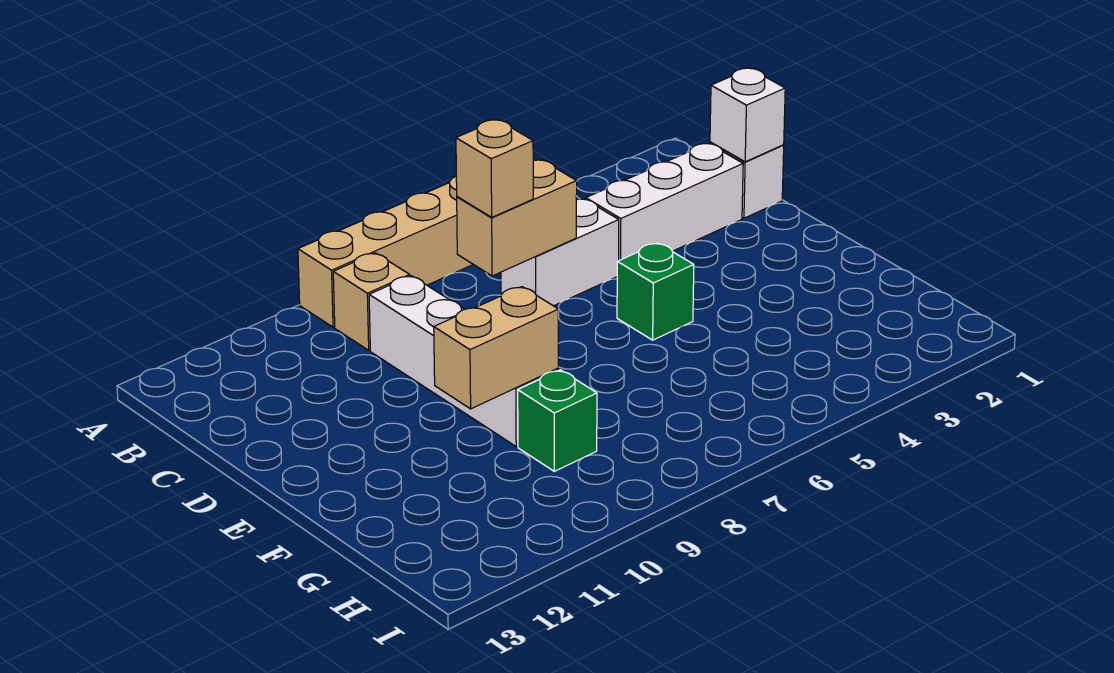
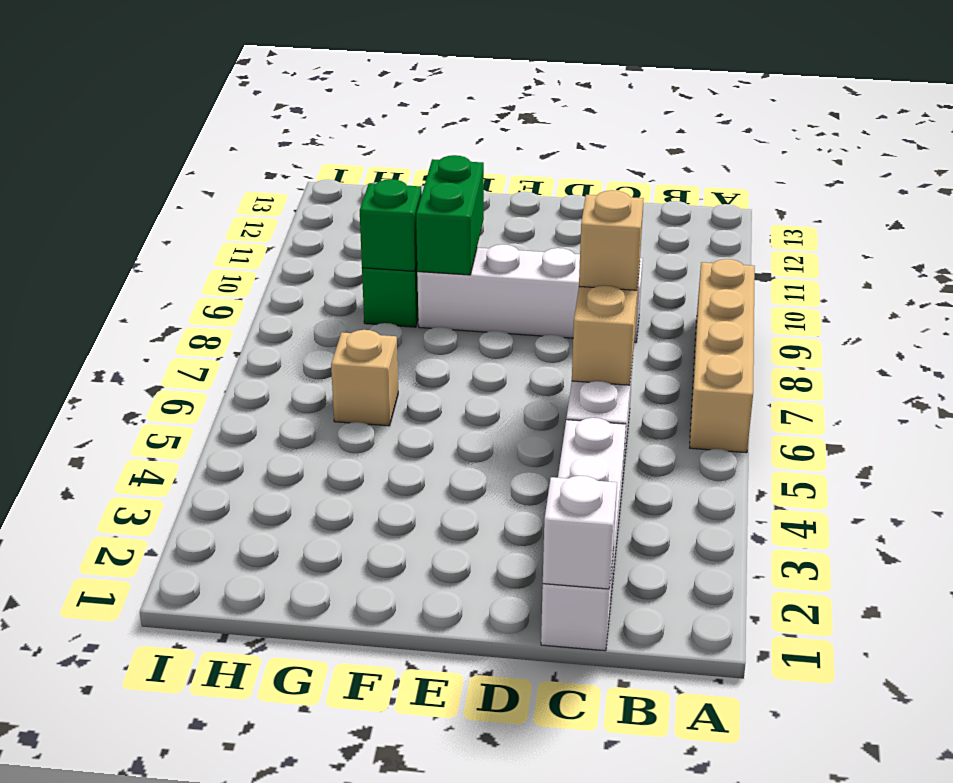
tan brick B9 level 1 -> tan brick G6 level 1
green brick E5 level 1 -> green brick G9 level 2
tan brick F9:F10 level 2 -> green brick F9:F10 level 2

